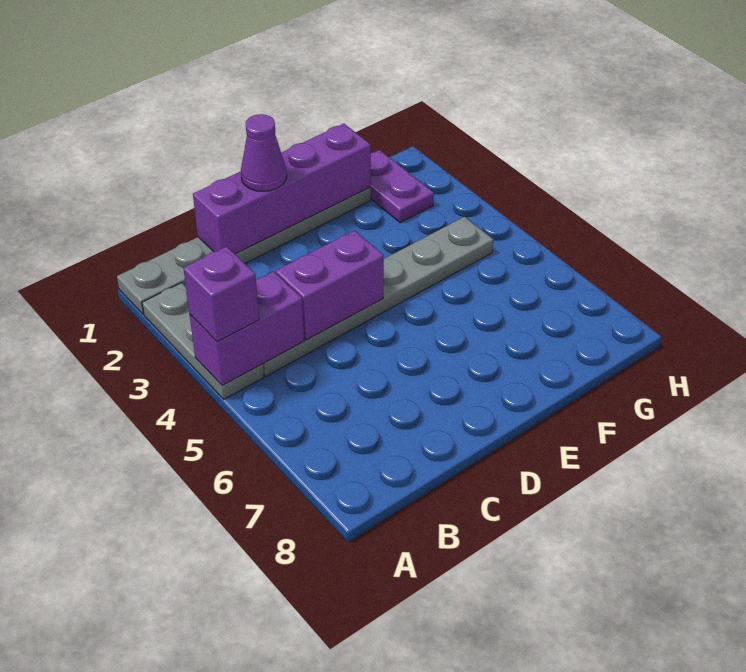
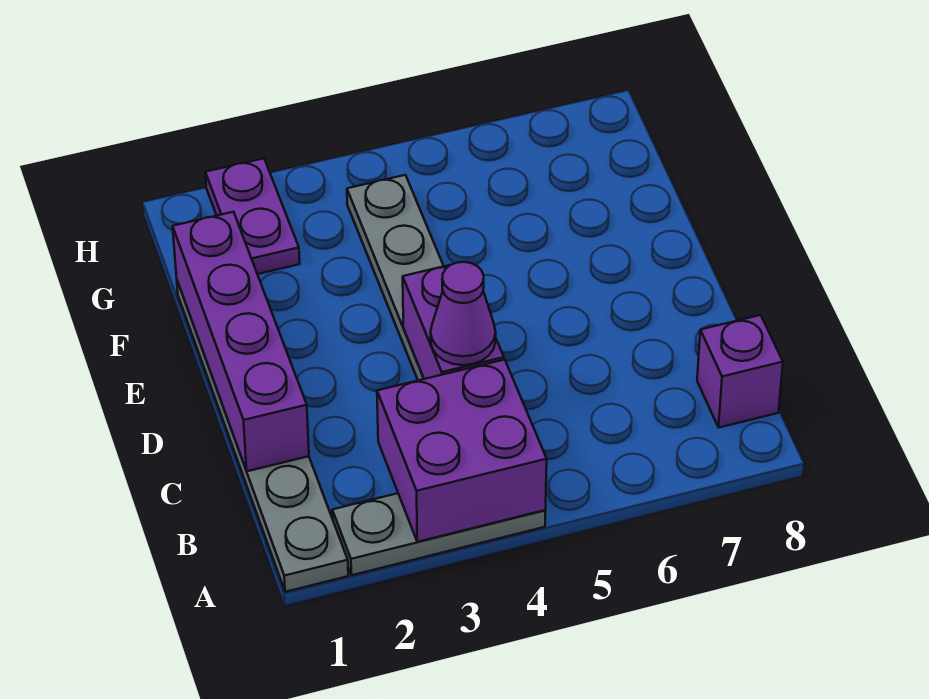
purple brick A4:B4 level 2 -> purple brick A3:B4 level 2
purple brick A4 level 3 -> purple brick B8 level 1
purple cone D1 level 3 -> purple cone C4 level 3
purple plate G1:G2 level 1 -> purple plate G2:H2 level 1

